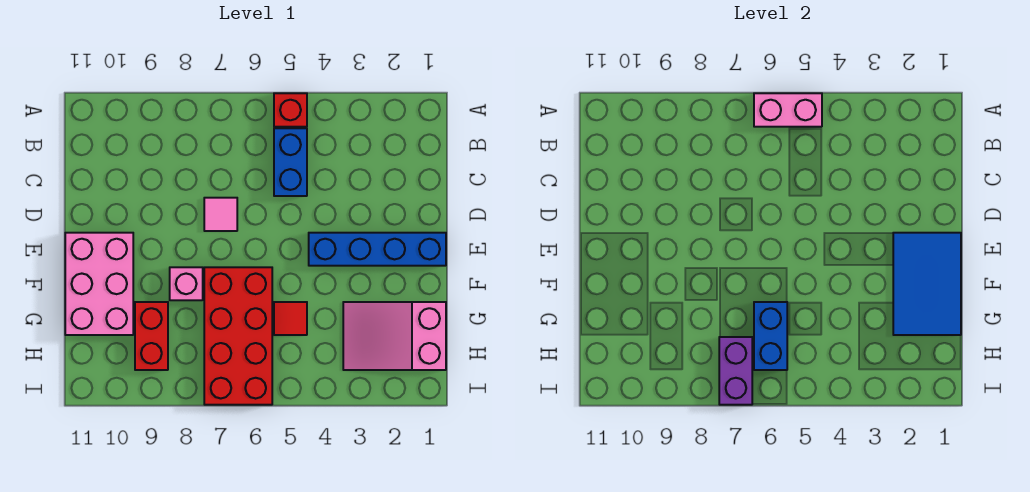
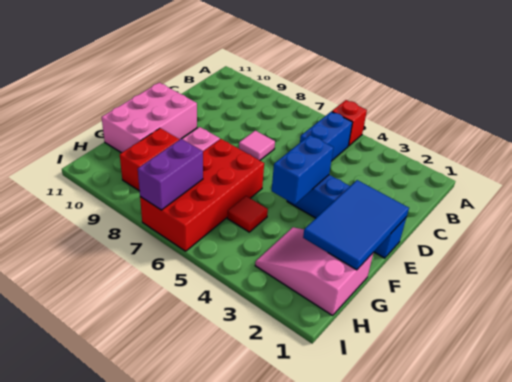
pink brick A5:A6 level 2 -> none
blue brick G6:H6 level 2 -> blue brick E4:F4 level 2

